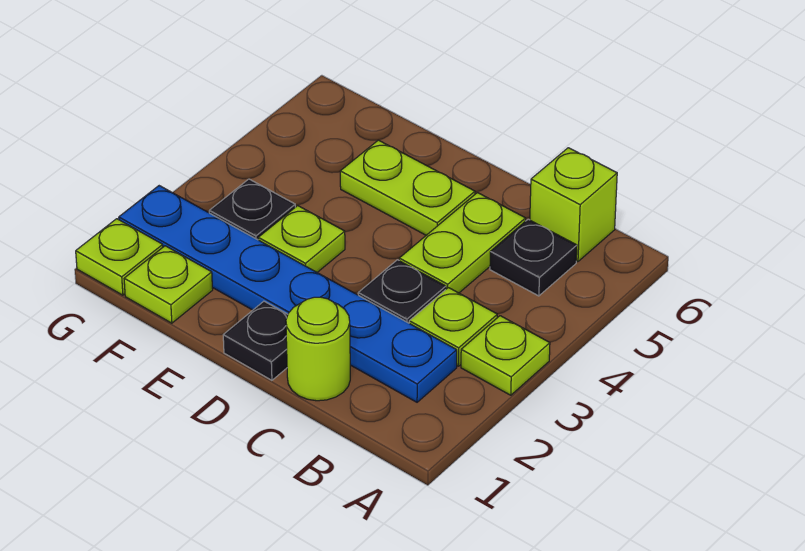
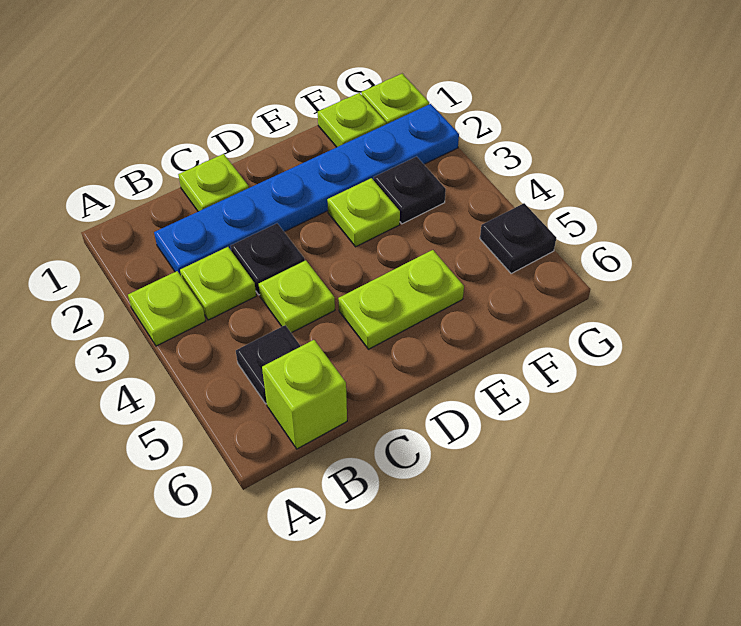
lime round brick C1 level 1 -> lime plate C1 level 1
lime plate C4:C5 level 1 -> lime plate C4 level 1
black plate D1 level 1 -> black plate G5 level 1

